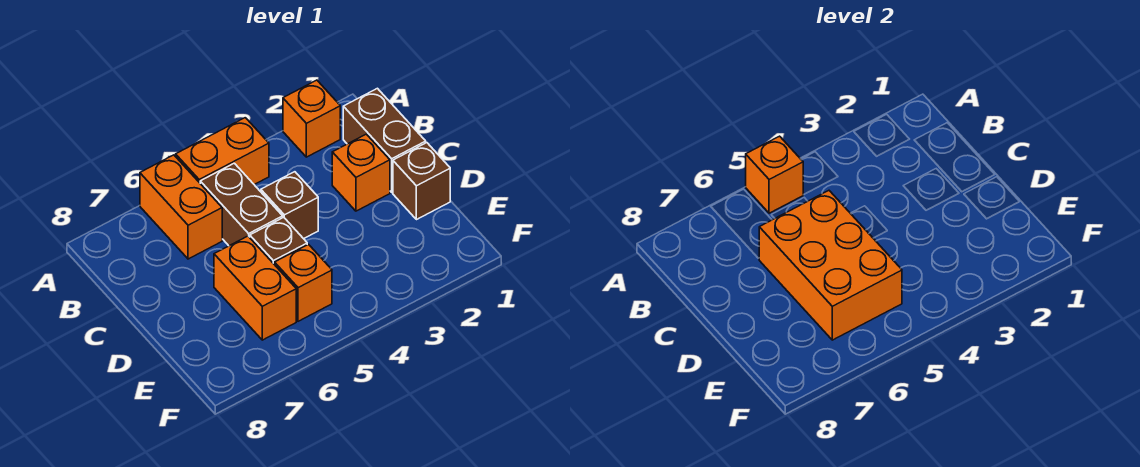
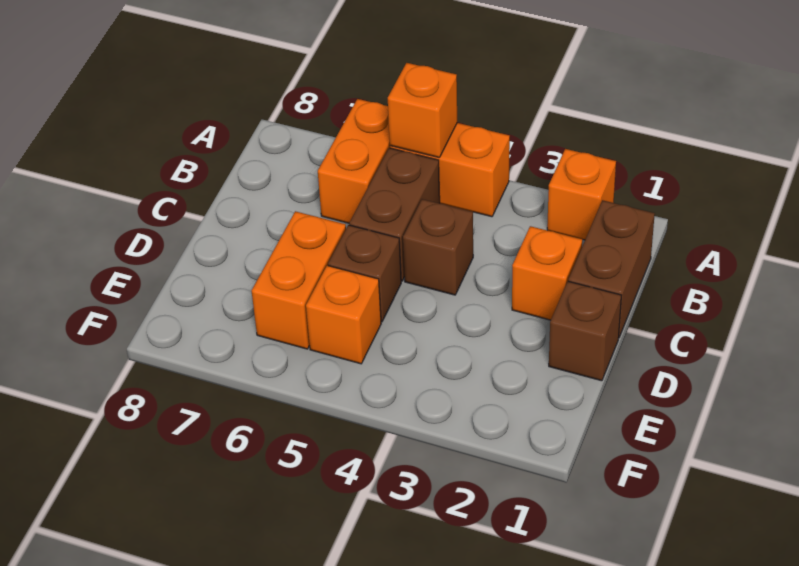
orange brick C5:E6 level 2 -> none

